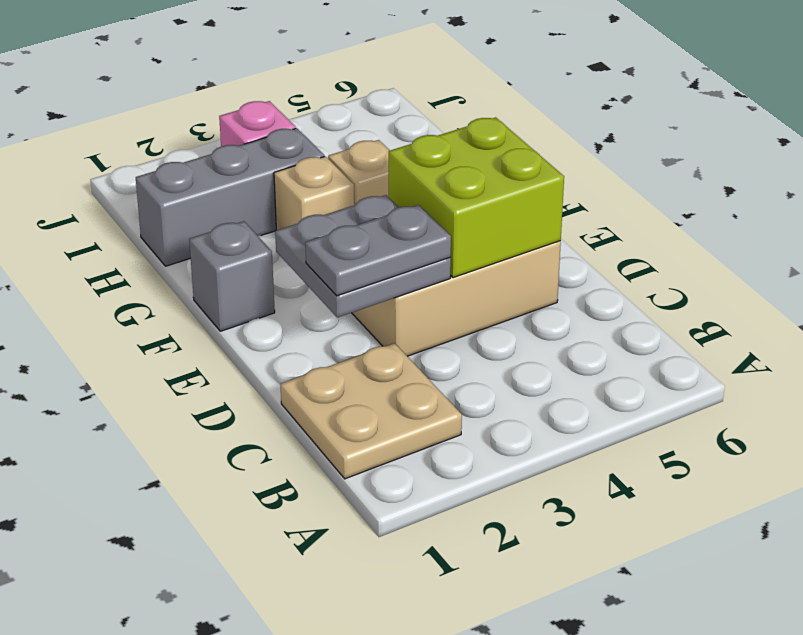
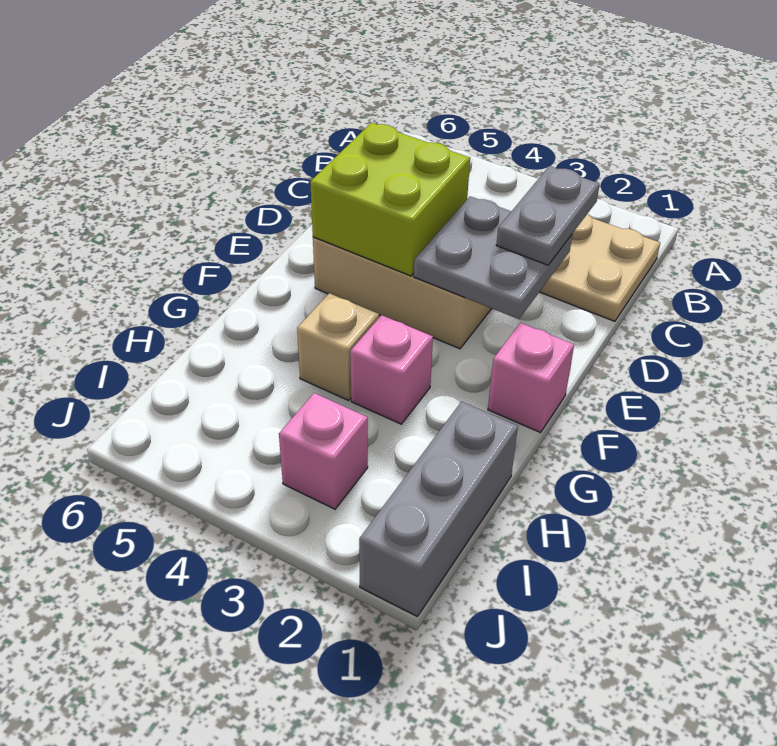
grey plate D2:D3 level 3 -> grey plate C2:D2 level 3
grey brick F1 level 1 -> pink brick F1 level 1
tan brick G3 level 1 -> pink brick G3 level 1
grey brick H1:H3 level 1 -> grey brick H1:J1 level 1

